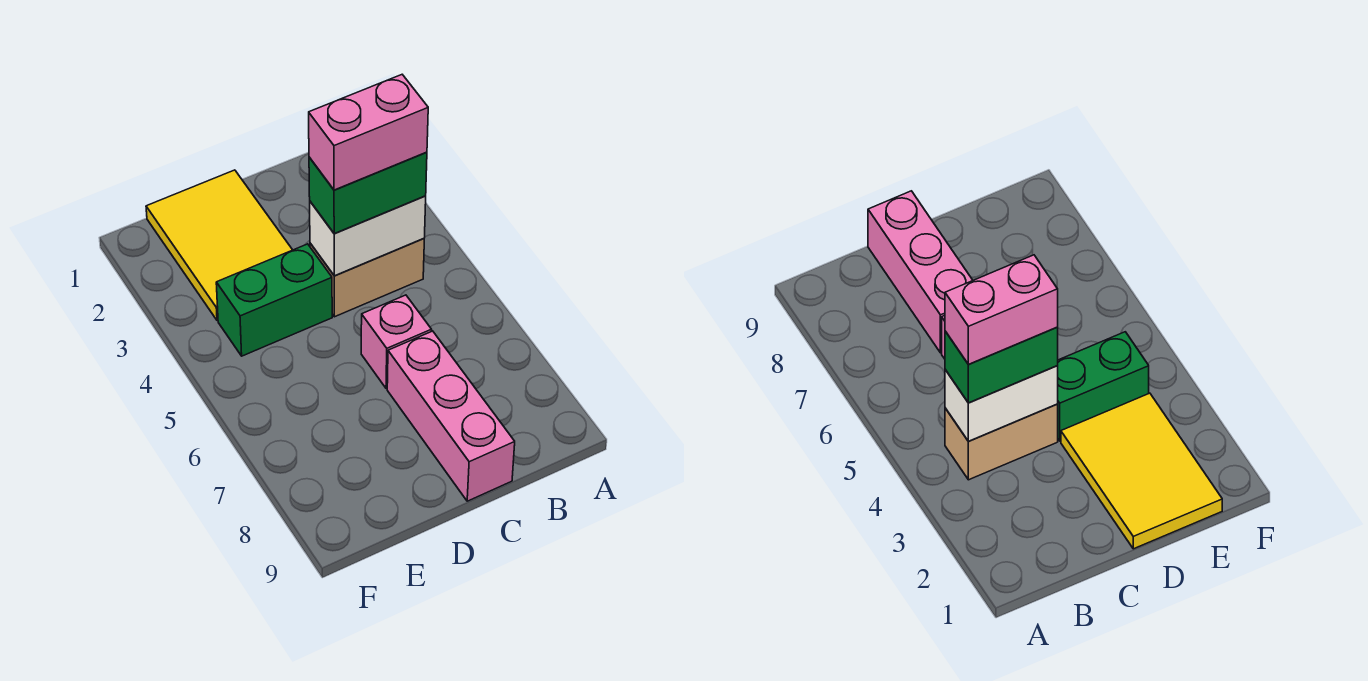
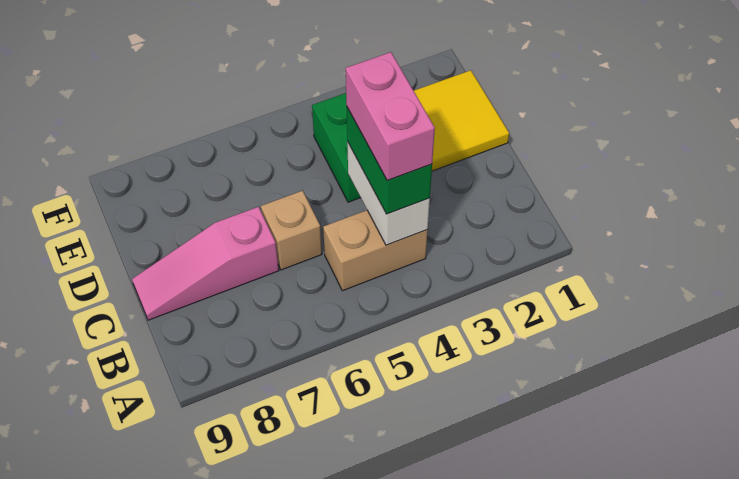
tan brick B4:C4 level 1 -> tan brick B4:B5 level 1
pink brick C6 level 1 -> tan brick C6 level 1
pink brick C7:C9 level 1 -> pink slope C7:C9 level 1 top 7

